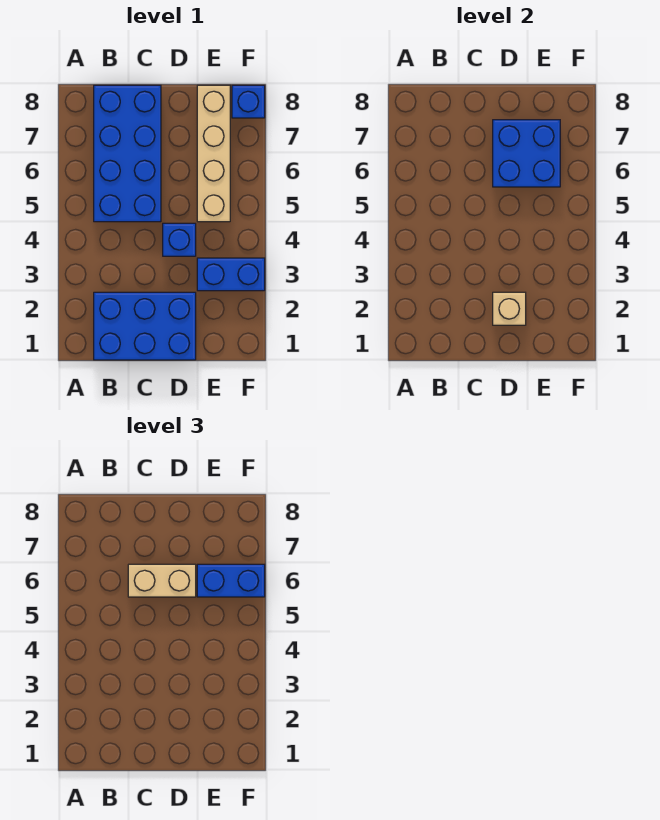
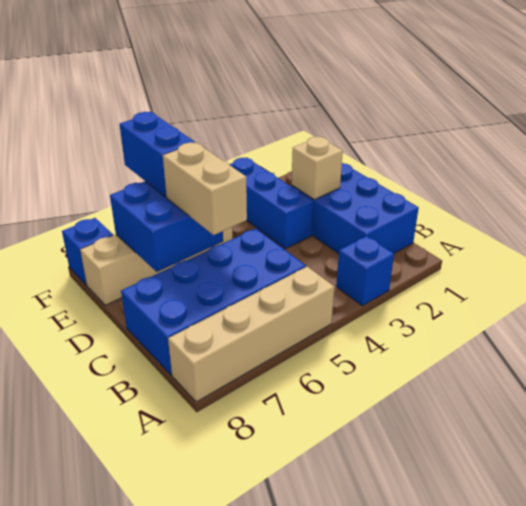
none -> tan brick A5:A8 level 1
blue brick D4 level 1 -> blue brick A3 level 1
blue brick E3:F3 level 1 -> blue brick D3:F3 level 1

